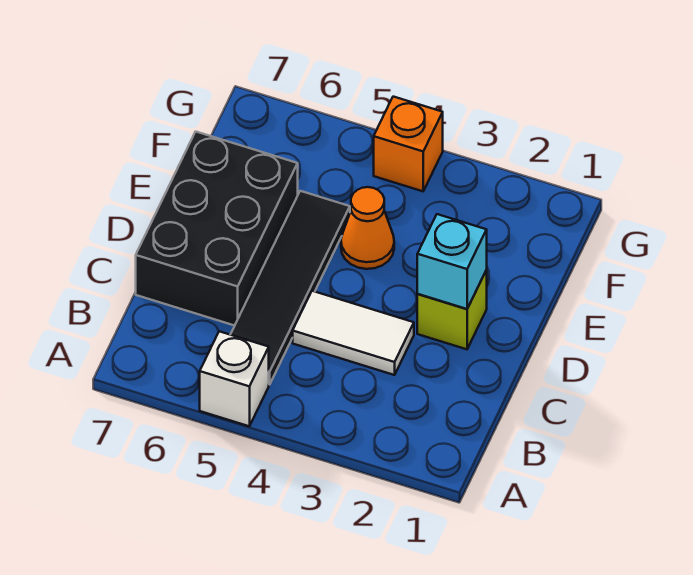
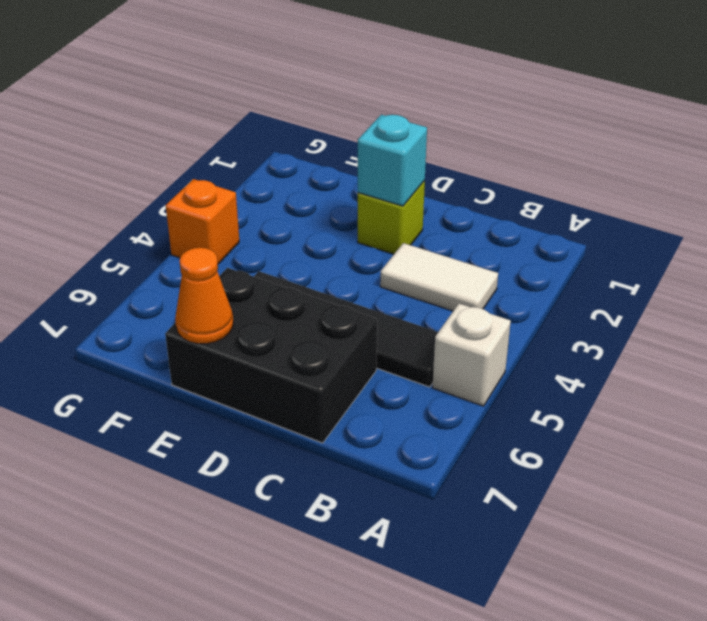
white tile C3:C4 level 1 -> white tile B3:C3 level 1
orange cone E4 level 1 -> orange cone E7 level 2

